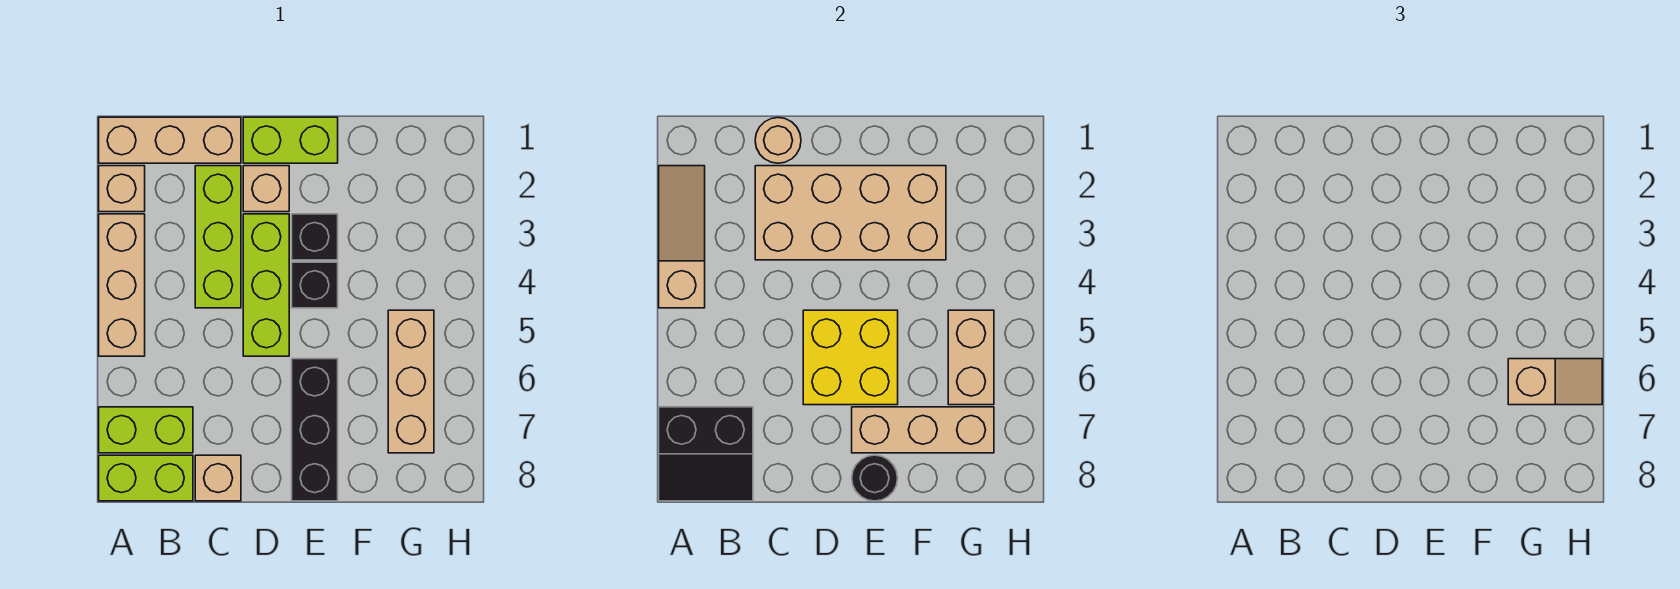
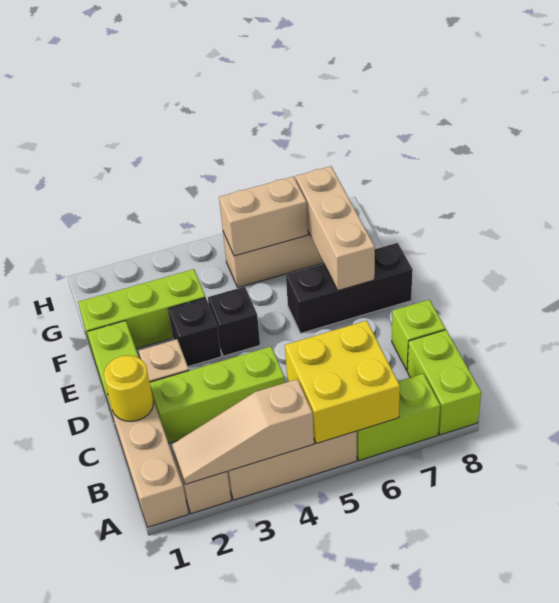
lime brick A7:B7 level 1 -> lime brick A6:A7 level 1
black slope A7:B8 level 2 top 7 -> none
tan round brick C1 level 2 -> yellow round brick C1 level 2
tan brick C2:F3 level 2 -> none
tan brick C8 level 1 -> lime brick C8 level 1
lime brick D3:D5 level 1 -> lime brick F1:F3 level 1
yellow brick D5:E6 level 2 -> yellow brick A5:B6 level 2
black round brick E8 level 2 -> none
tan slope G6:H6 level 3 top G -> none

